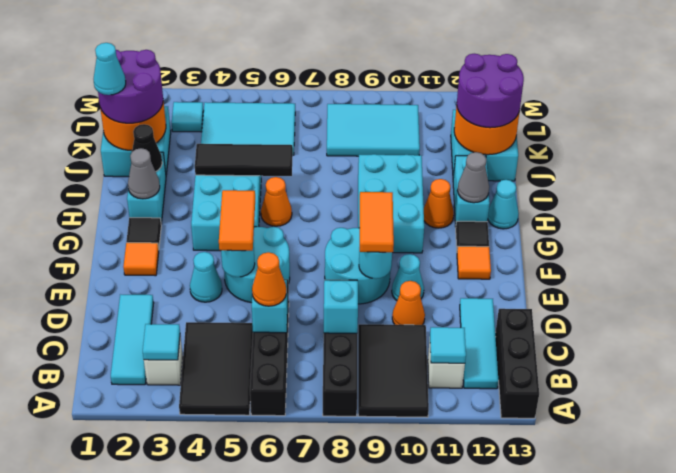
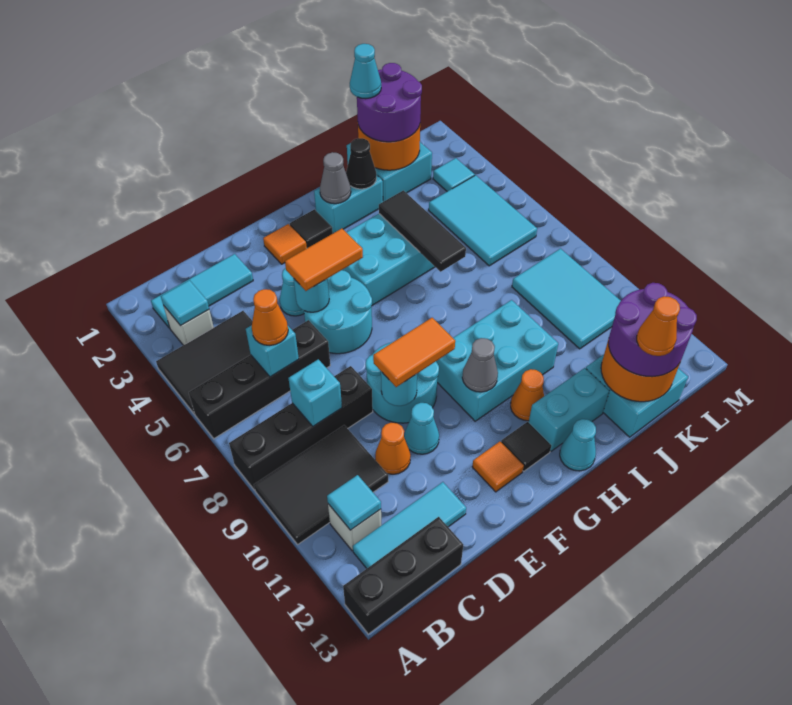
orange cone H6 level 1 -> orange cone J13 level 4
grey cone H12 level 2 -> grey cone G10 level 2

